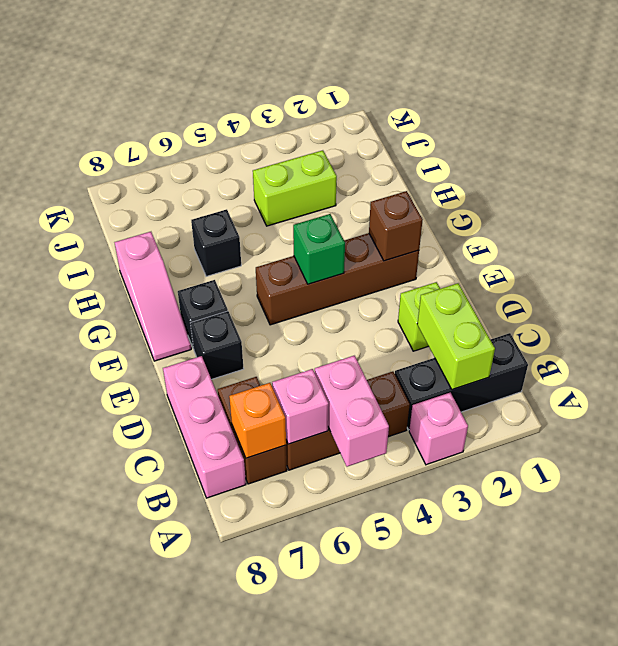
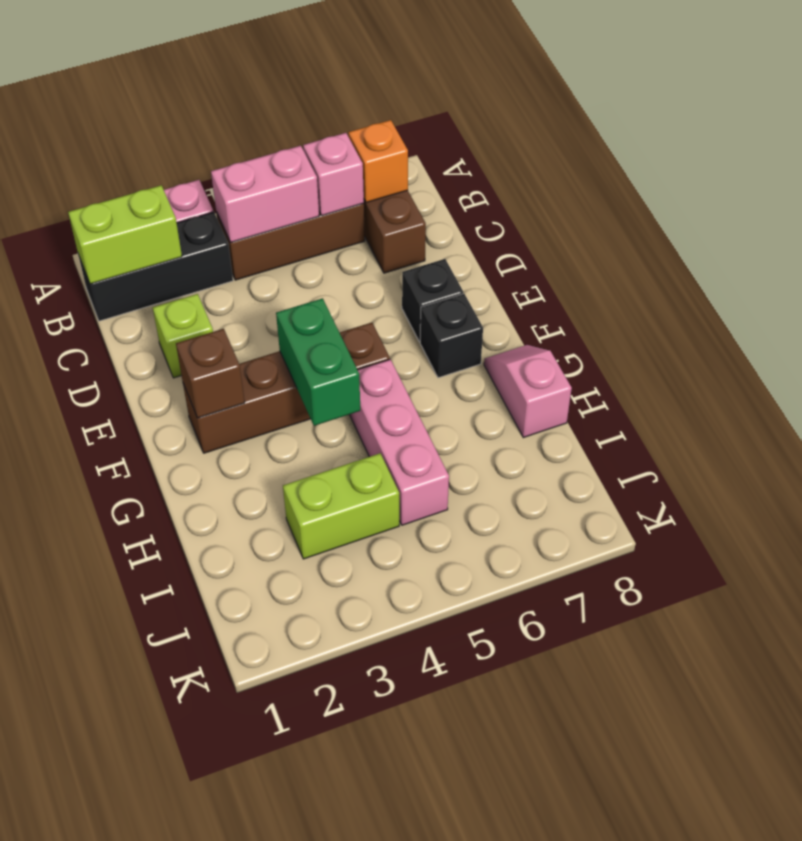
pink brick A5:B5 level 2 -> pink brick B4:B5 level 2
lime brick B2:C2 level 2 -> lime brick B1:B2 level 2
pink brick B8:D8 level 1 -> pink brick G5:I5 level 1
green brick F4 level 2 -> green brick F4:G4 level 2
pink slope F8:H8 level 1 top H -> pink slope G8:H8 level 1 top H
black brick H6 level 1 -> none

